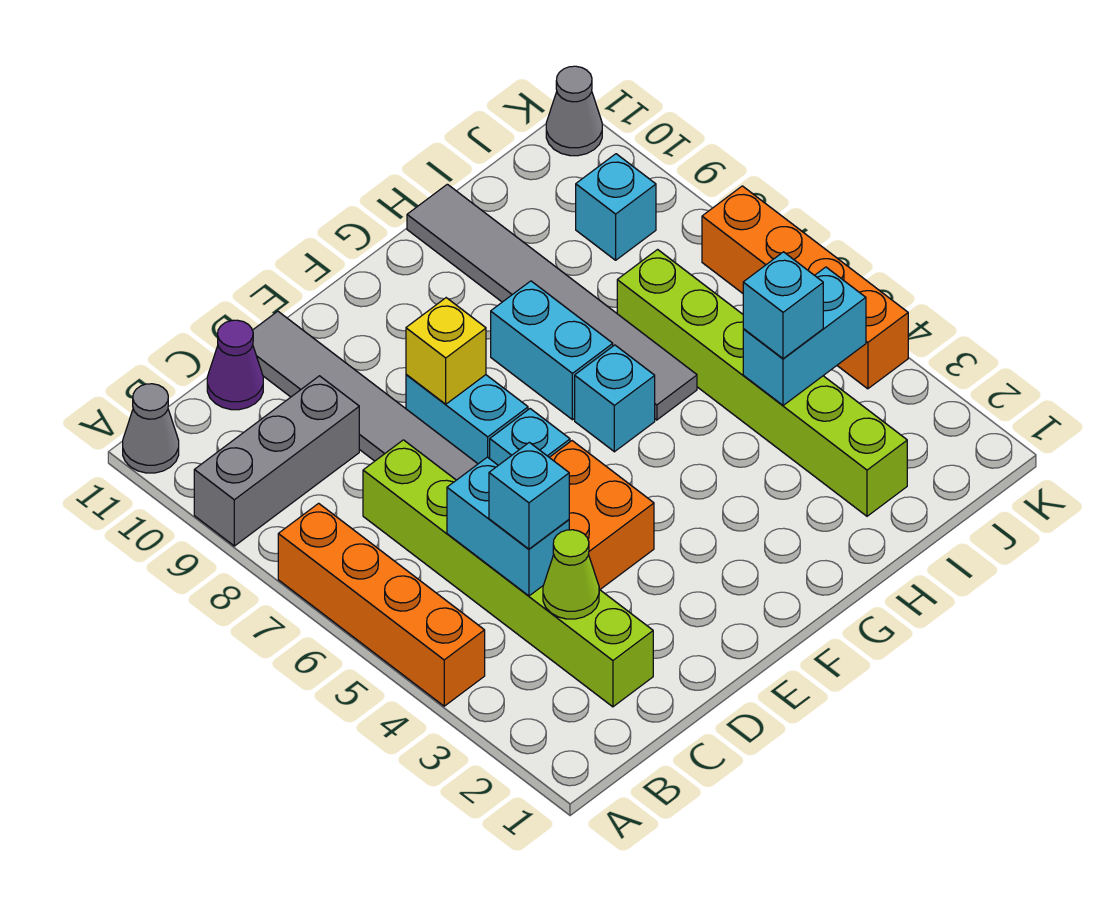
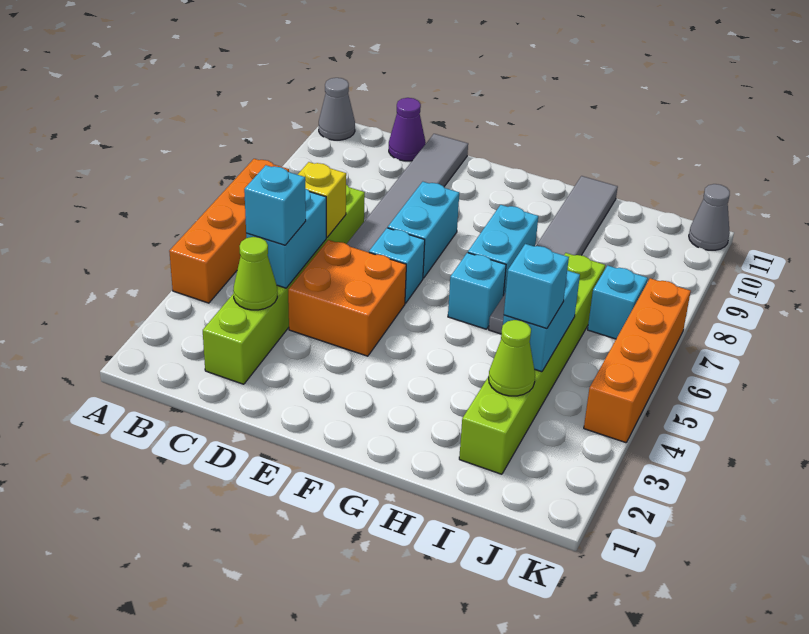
grey brick A9:C9 level 1 -> none
yellow brick E8 level 2 -> yellow brick C6 level 2
none -> lime cone I3 level 2
cyan brick I4:J4 level 2 -> cyan brick I4:I5 level 2
cyan brick J9 level 1 -> cyan brick J7 level 1

